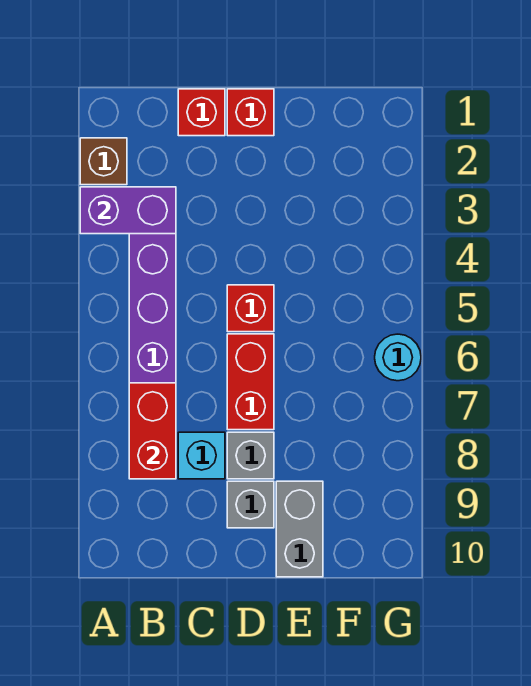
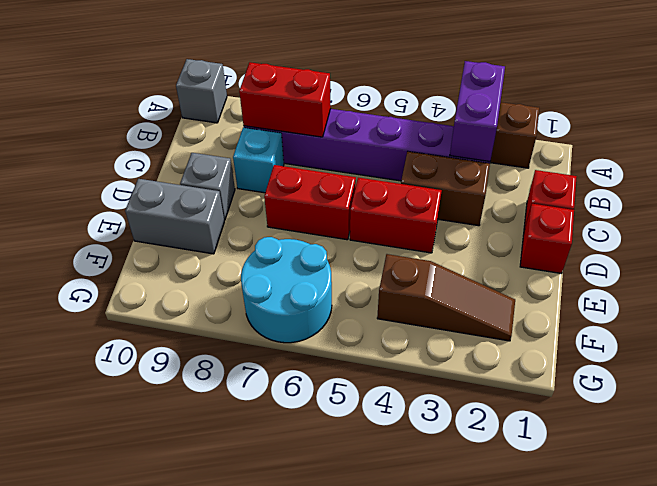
none -> brown brick C3:C4 level 1
red brick D5 level 1 -> red brick D4:D5 level 1
grey brick D8 level 1 -> grey brick A10 level 1
none -> brown slope F2:F4 level 1 top 4
cyan round brick G6 level 1 -> cyan round brick F6:G7 level 1

